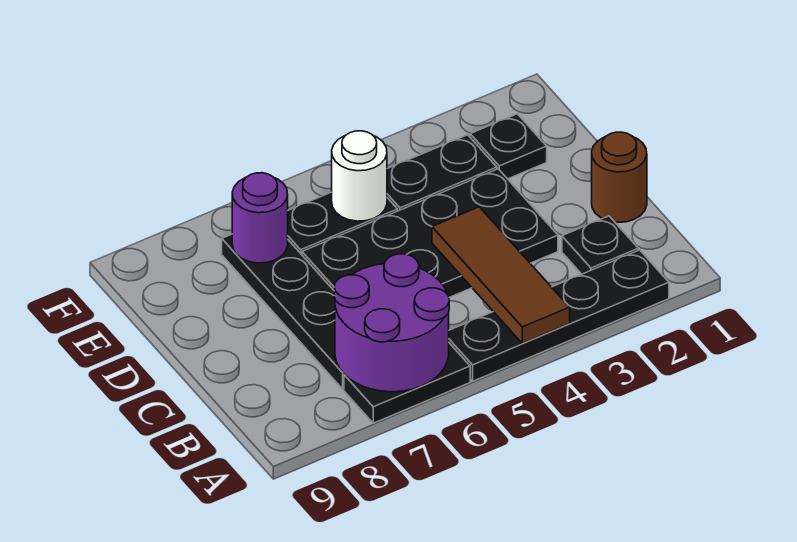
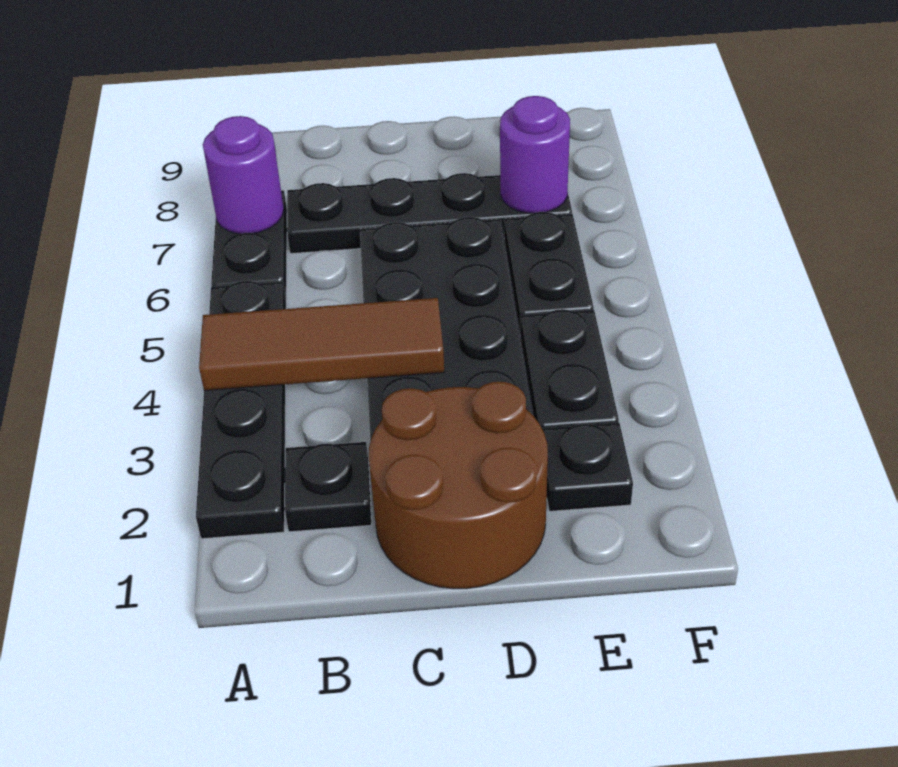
purple round brick A6:B7 level 2 -> purple round brick A7 level 2
brown round brick C1 level 1 -> brown round brick C1:D2 level 1
white round brick E5 level 2 -> none

